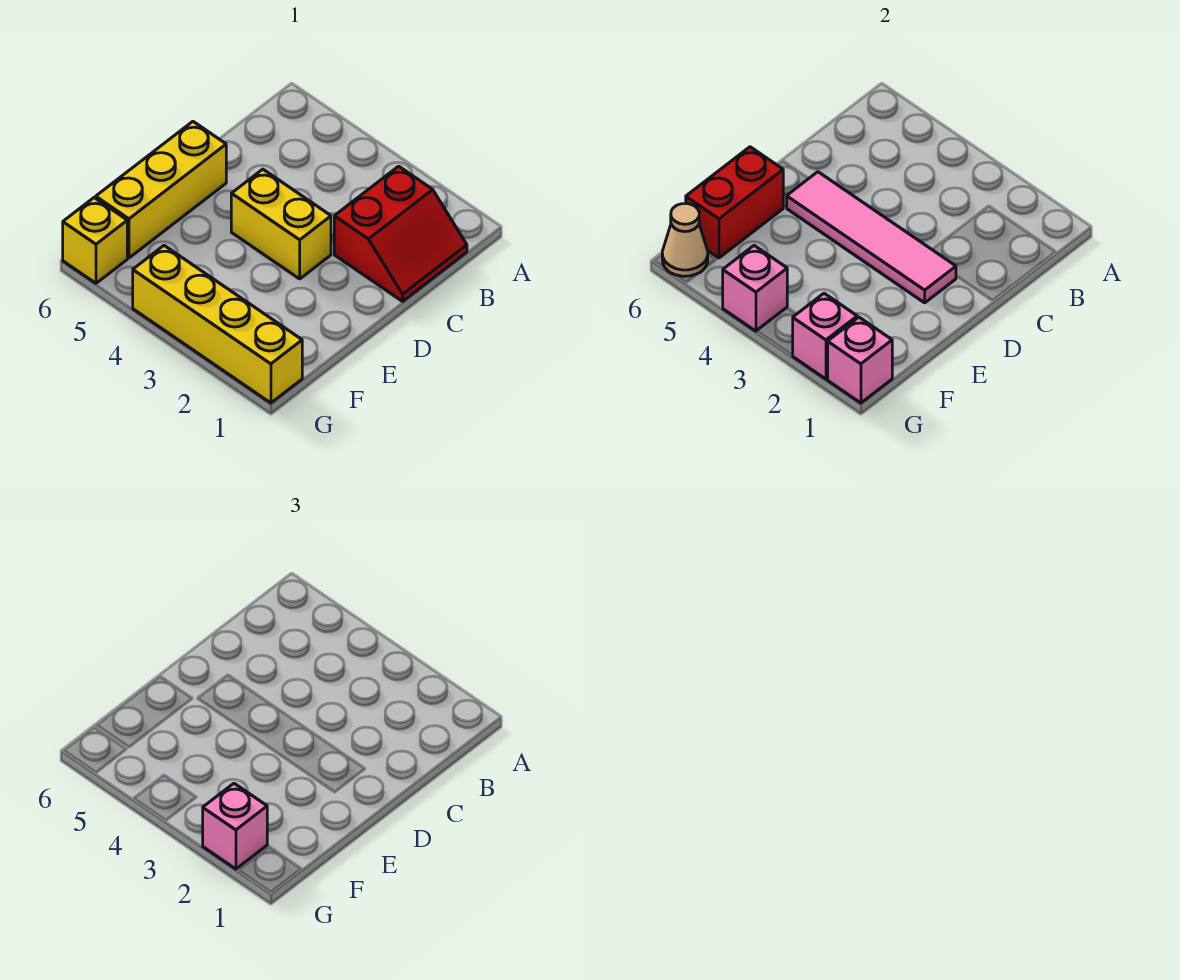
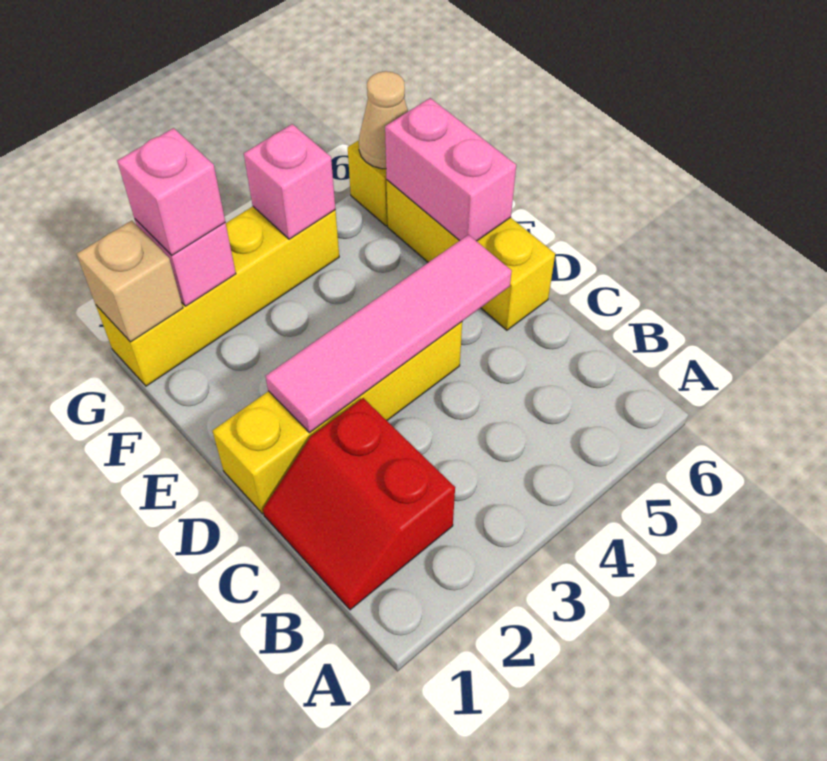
yellow brick D3:D4 level 1 -> yellow brick D1:D4 level 1
red brick E6:F6 level 2 -> pink brick E6:F6 level 2
pink brick G1 level 2 -> tan brick G1 level 2

